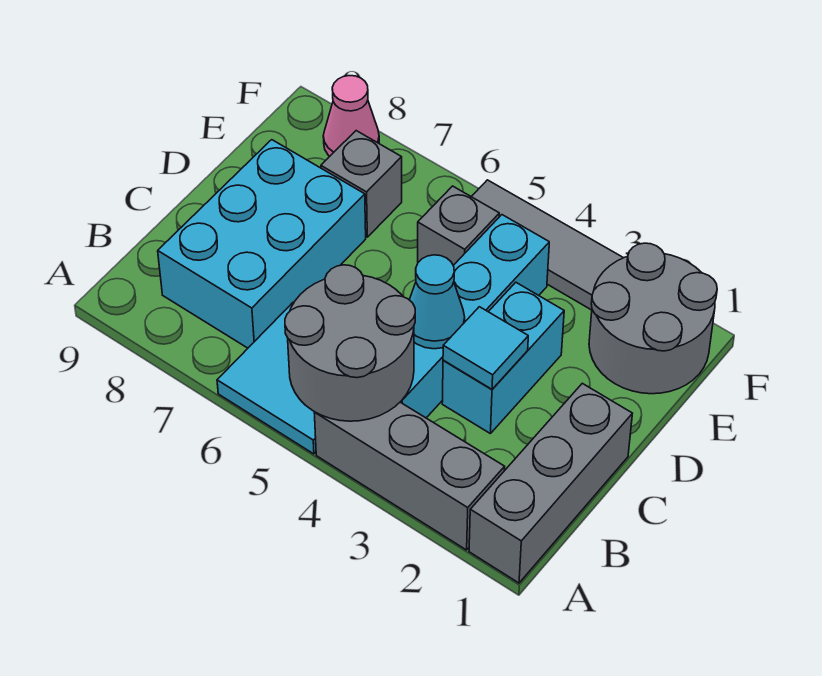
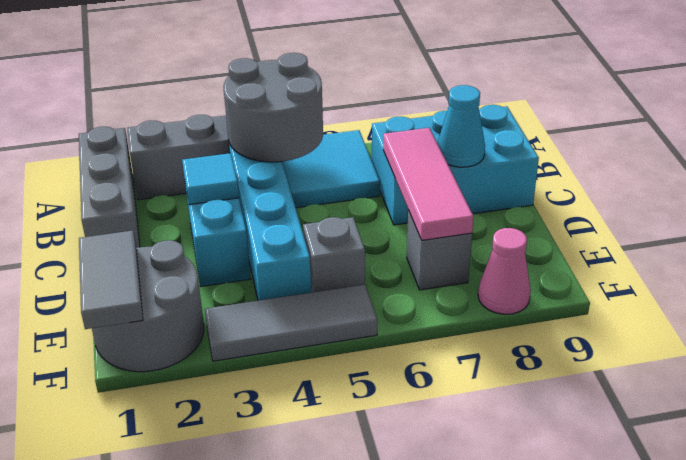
cyan brick B7:D8 level 1 -> cyan brick B7:C9 level 1
cyan cone C4 level 2 -> cyan cone C8 level 2
none -> pink tile C7:E7 level 2
none -> grey tile E1:F1 level 2

